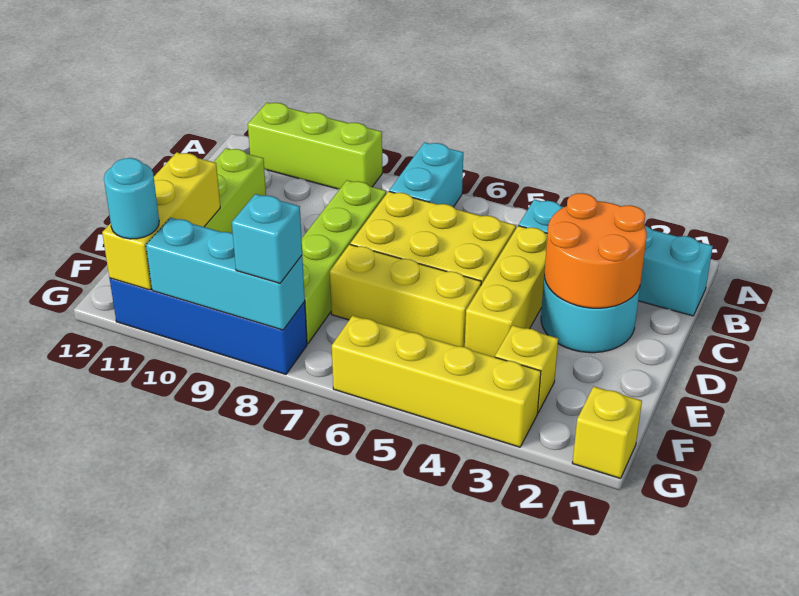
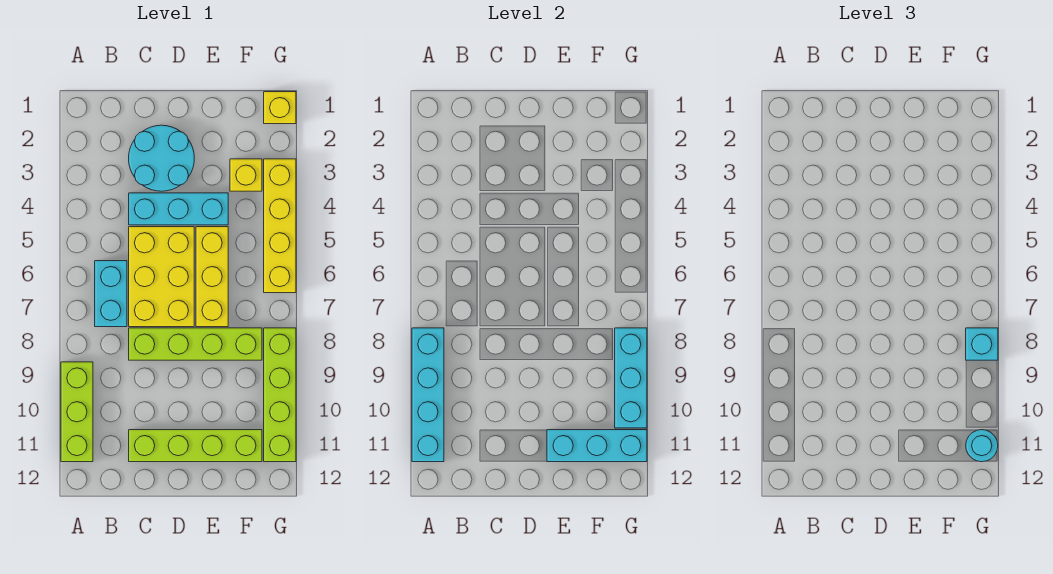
cyan brick A7:B7 level 1 -> cyan brick B6:B7 level 1
cyan brick B1:B4 level 1 -> cyan brick A8:A11 level 2
orange round brick C2:D3 level 2 -> none
yellow brick C4:E4 level 1 -> cyan brick C4:E4 level 1
yellow brick E11:G11 level 2 -> cyan brick E11:G11 level 2
blue brick G8:G11 level 1 -> lime brick G8:G11 level 1

